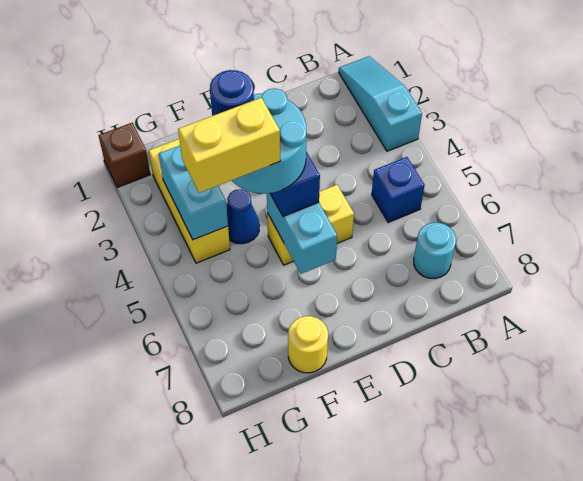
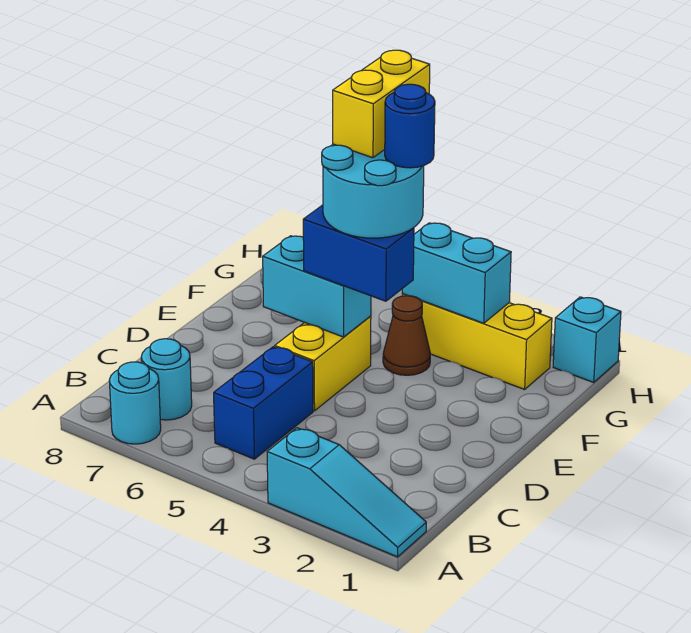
none -> cyan round brick A7 level 1
blue brick B5 level 1 -> blue brick B5:C5 level 1
blue cone F4 level 1 -> brown cone F4 level 1
yellow round brick F8 level 1 -> none
brown brick H1 level 1 -> cyan brick H1 level 1

